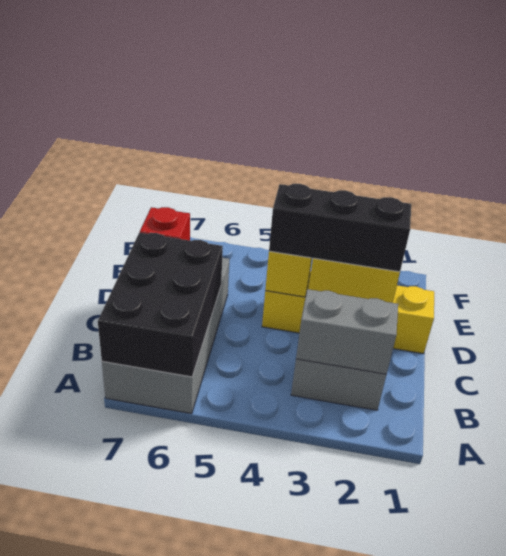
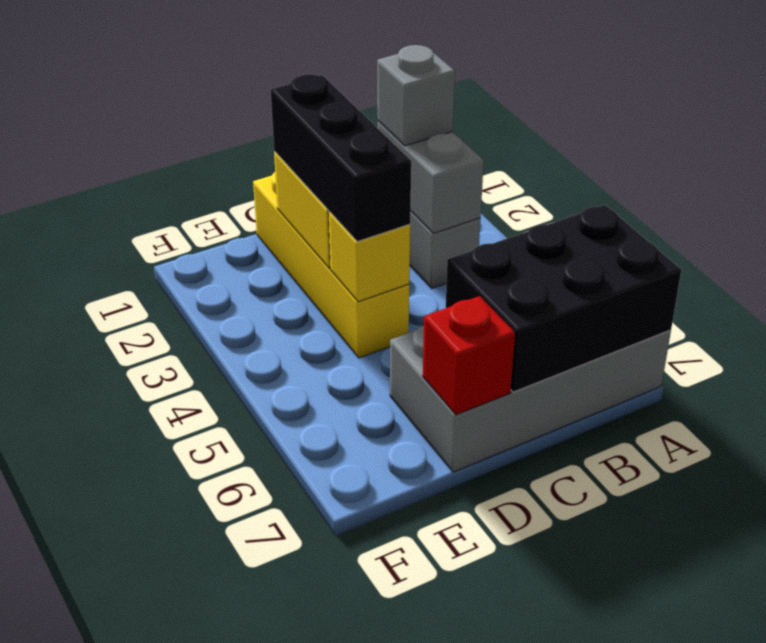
none -> grey brick B2 level 3

